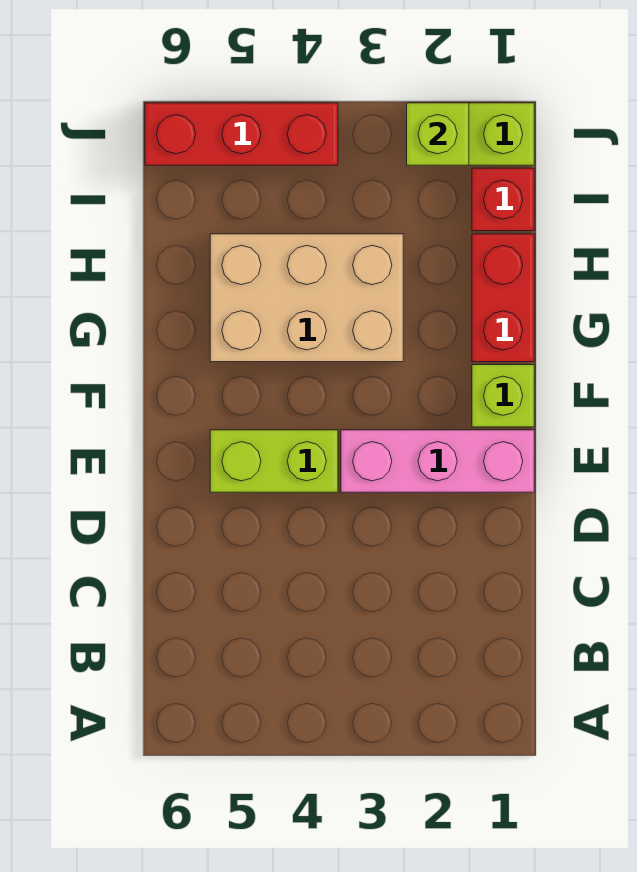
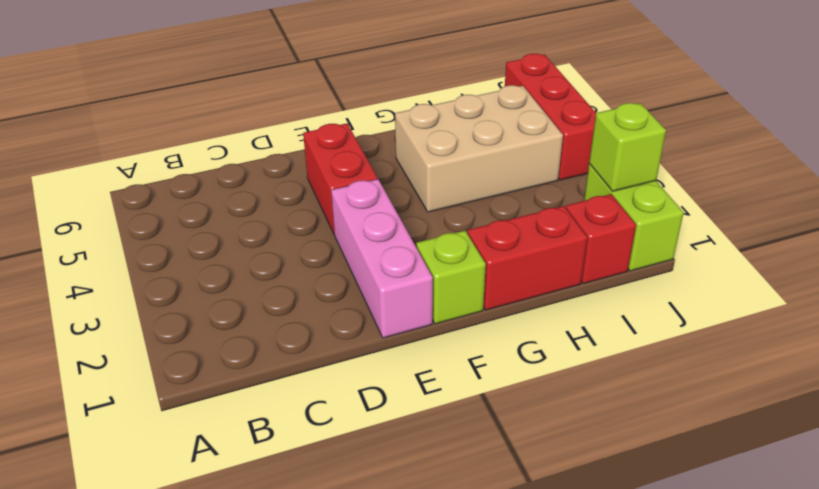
lime brick E4:E5 level 1 -> red brick E4:E5 level 1
tan brick G3:H5 level 1 -> tan brick G4:I5 level 1

